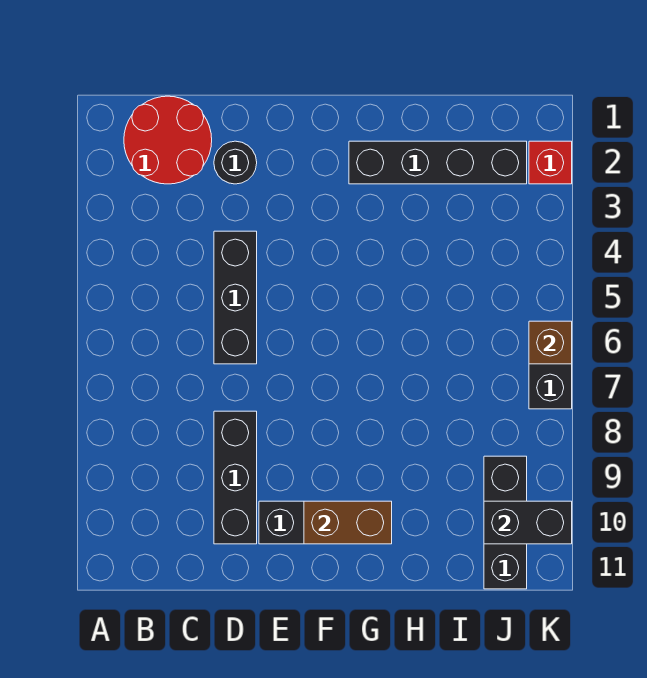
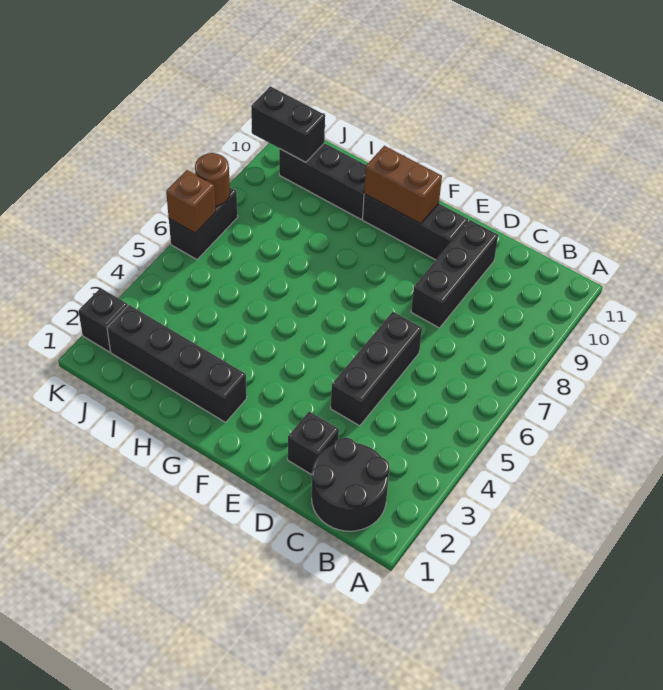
red round brick B1:C2 level 1 -> black round brick B1:C2 level 1
black round brick D2 level 1 -> black brick D2 level 1
black brick J9:J11 level 1 -> black brick H10:J10 level 1
red brick K2 level 1 -> black brick K2 level 1
none -> brown round brick K7 level 2

